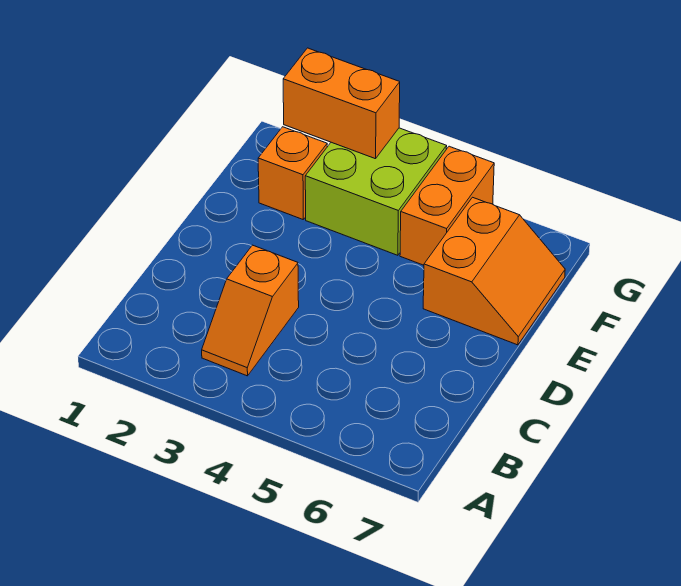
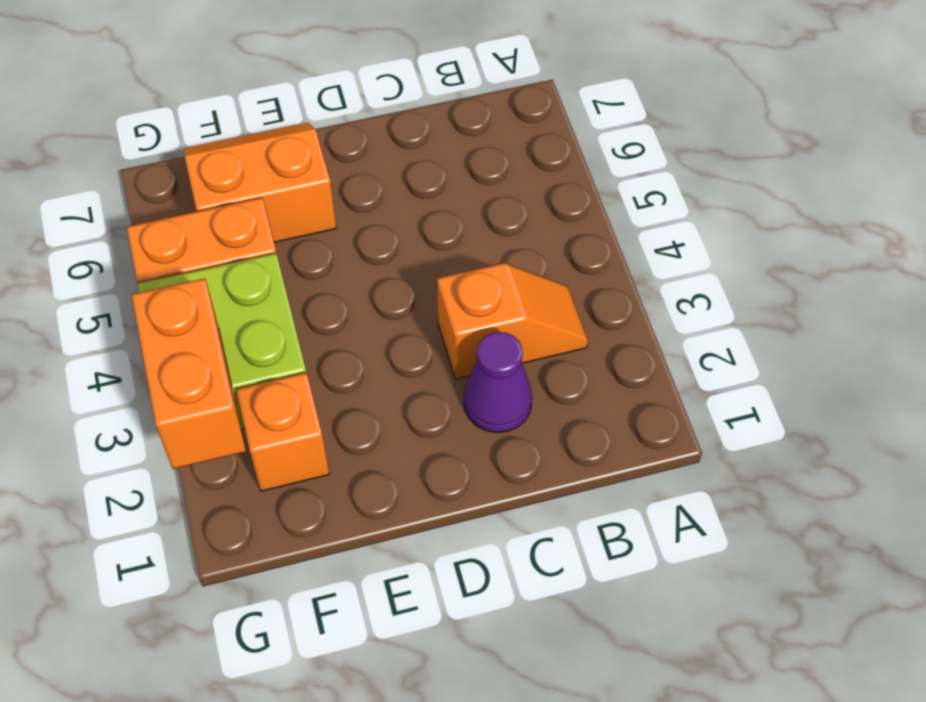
none -> purple cone C2 level 1

